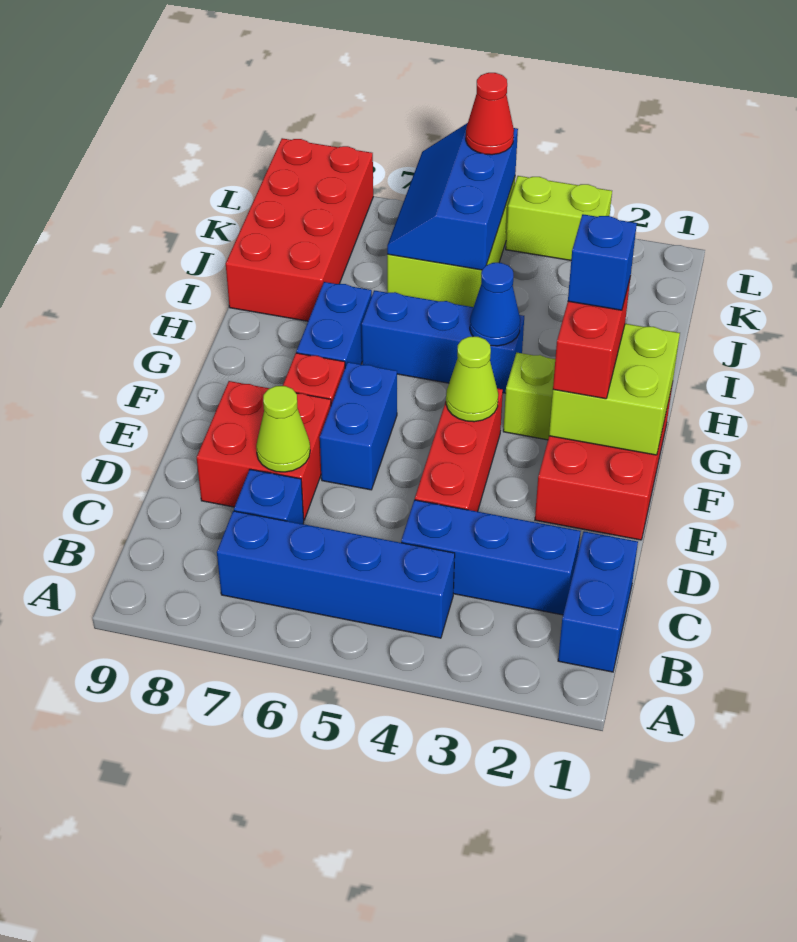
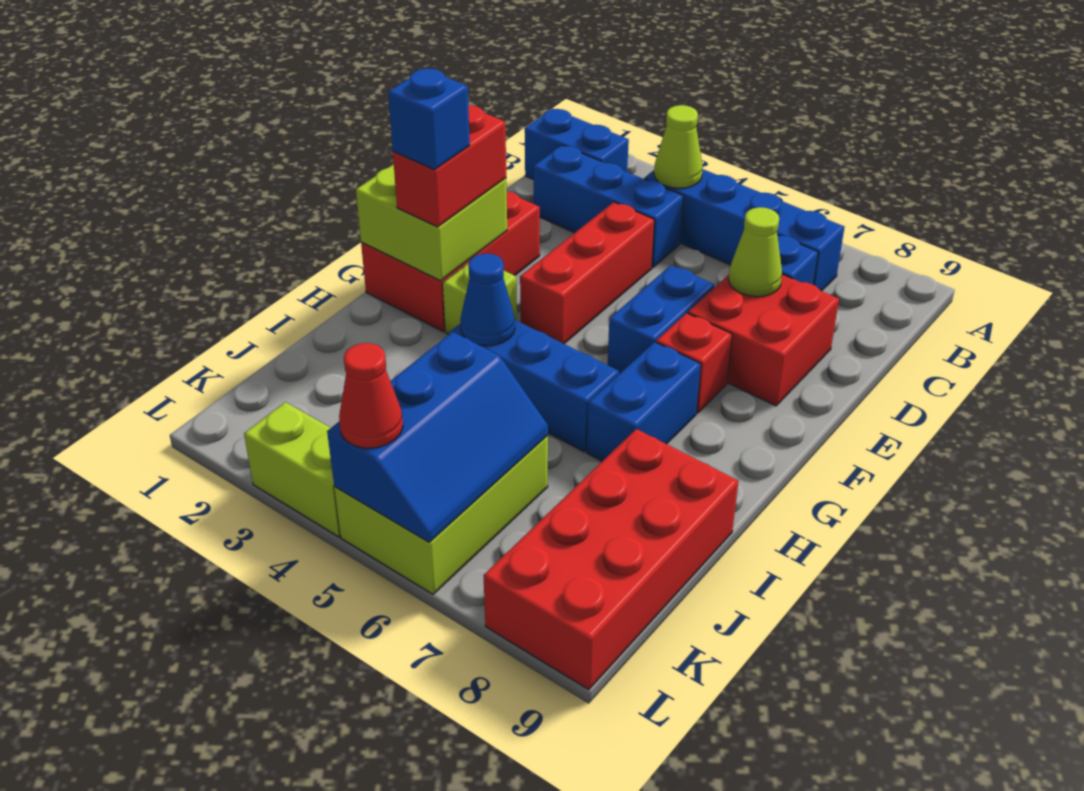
blue brick B1:C1 level 1 -> blue brick B1:B2 level 1
lime cone F4 level 2 -> lime cone B4 level 2

